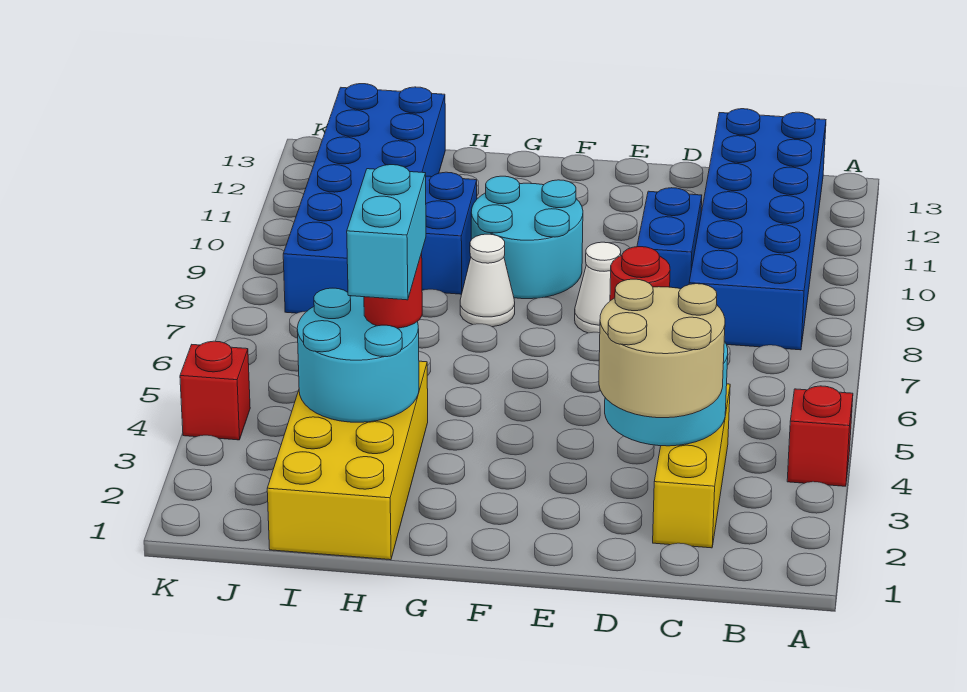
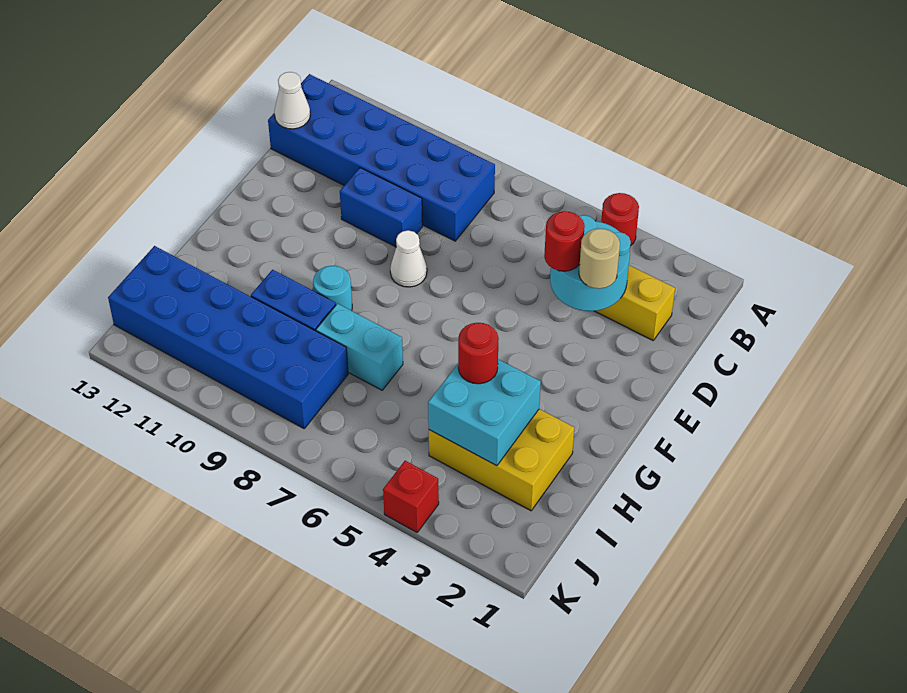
red brick A4 level 1 -> red round brick A4 level 1
tan round brick C2:D3 level 3 -> tan round brick D3 level 3
cyan round brick F9:G10 level 1 -> cyan round brick G9 level 1
white cone G8 level 1 -> white cone C13 level 2
yellow brick H1:I4 level 1 -> yellow brick H2:I4 level 1
cyan round brick H3:I4 level 2 -> cyan brick H3:I4 level 2
cyan brick H3:H4 level 4 -> cyan brick H7:H8 level 1

